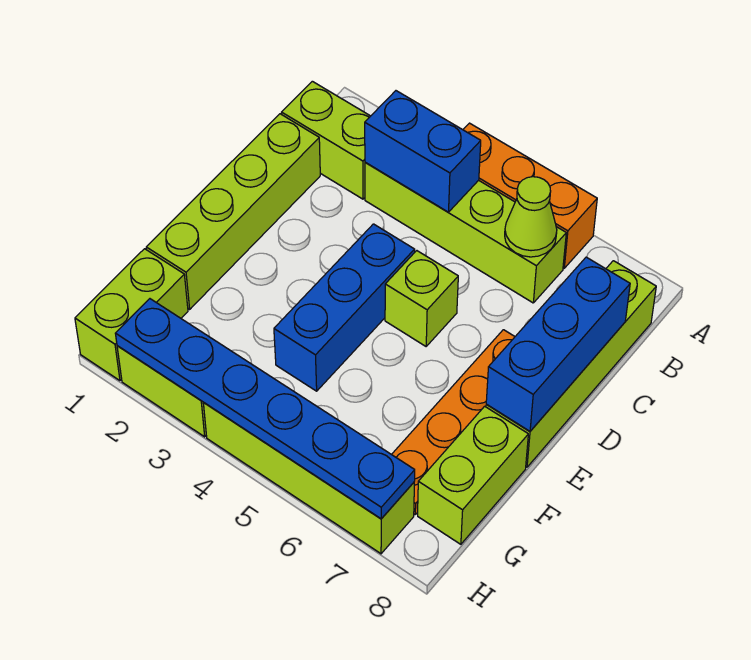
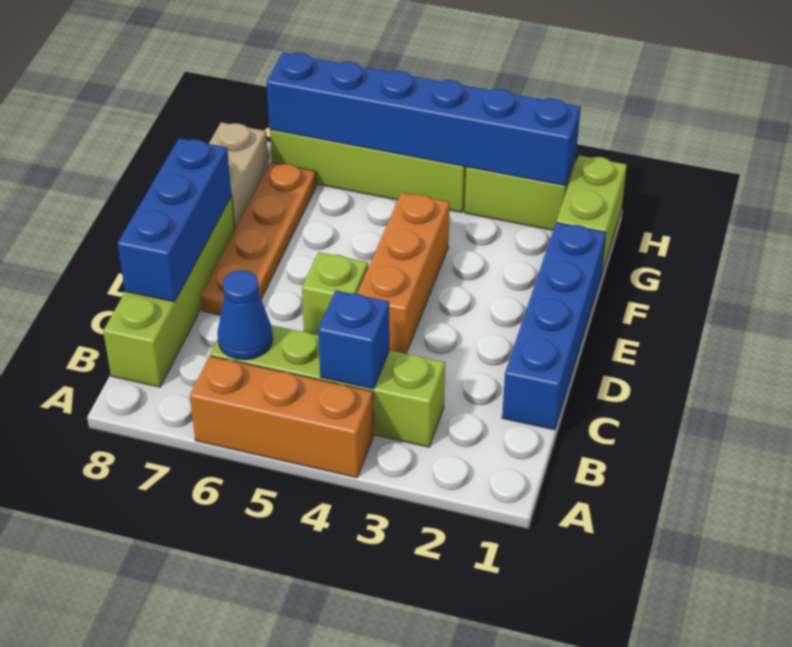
lime brick B1:B2 level 1 -> none
blue brick B3:B4 level 2 -> blue brick B4 level 2
lime cone B6 level 2 -> blue cone B6 level 2
lime brick C1:F1 level 1 -> blue brick C1:F1 level 1
blue brick D4:F4 level 1 -> orange brick D4:F4 level 1
lime brick F8:G8 level 1 -> tan brick F8:G8 level 1
blue plate H2:H7 level 2 -> blue brick H2:H7 level 2

